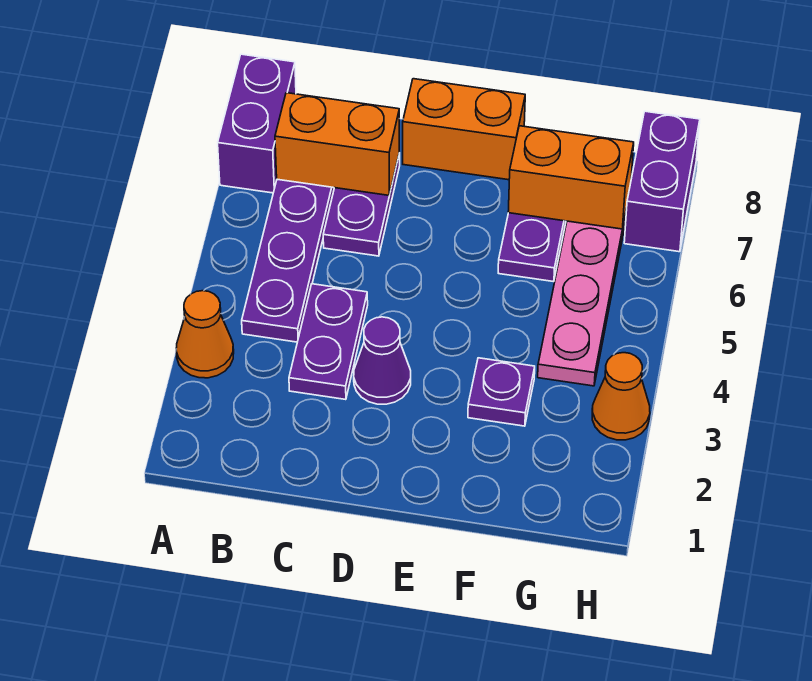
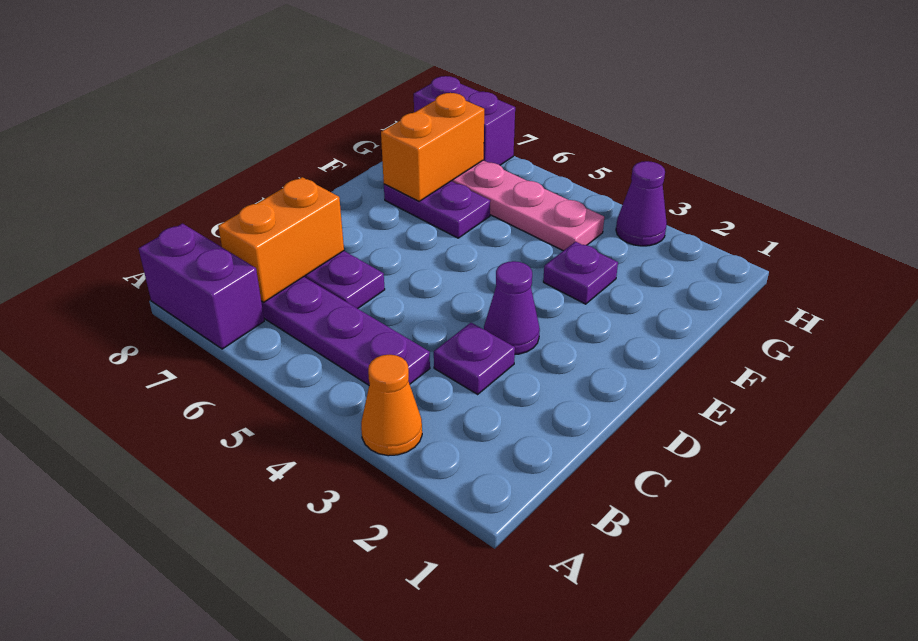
purple plate C3:C4 level 1 -> purple plate C3 level 1
orange brick D8:E8 level 1 -> none
orange cone H3 level 1 -> purple cone H3 level 1

